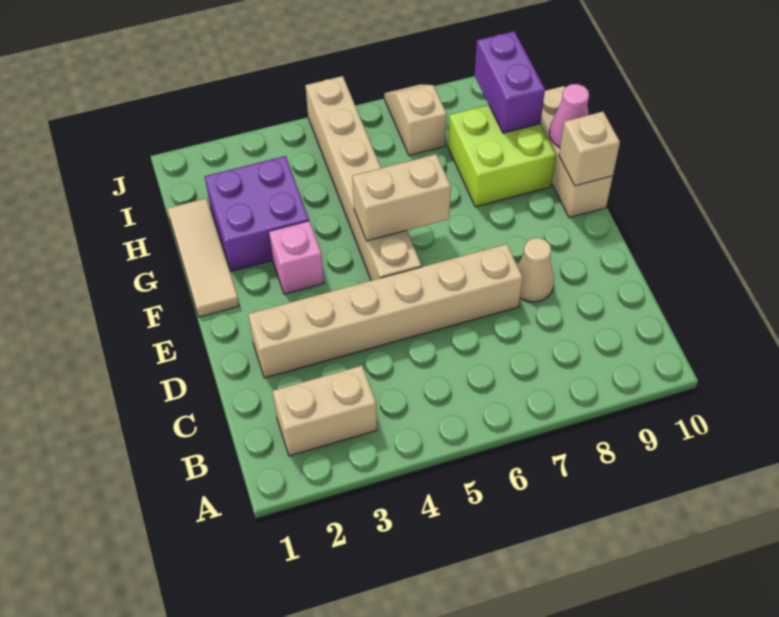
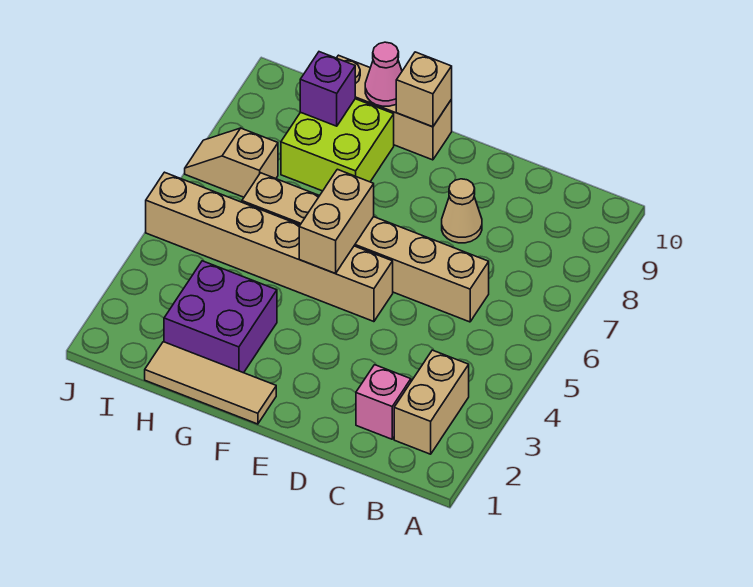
tan brick D2:D7 level 1 -> tan brick C6:H6 level 1
pink brick F3 level 1 -> pink brick C2 level 1
purple brick H9:I9 level 2 -> purple brick H9 level 2

